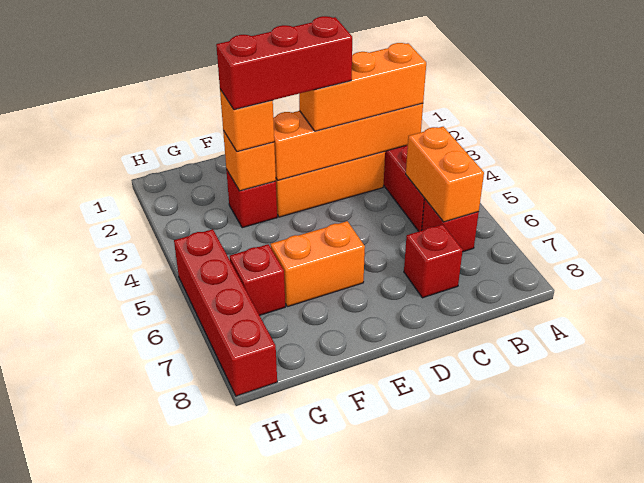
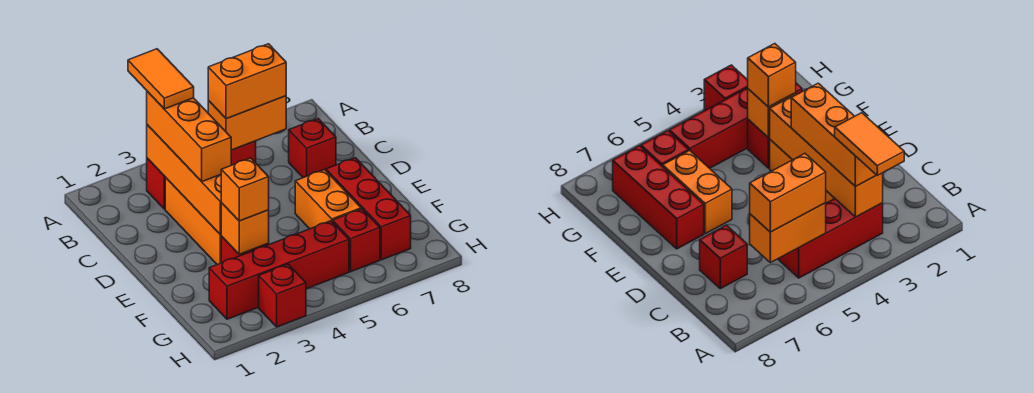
none -> orange tile A3:B3 level 4
none -> orange brick B5:B6 level 3
red brick B6 level 1 -> red brick H3 level 1
red brick D3:F3 level 4 -> red brick E7:G7 level 1
red brick H5:H8 level 1 -> red brick G2:G5 level 1

